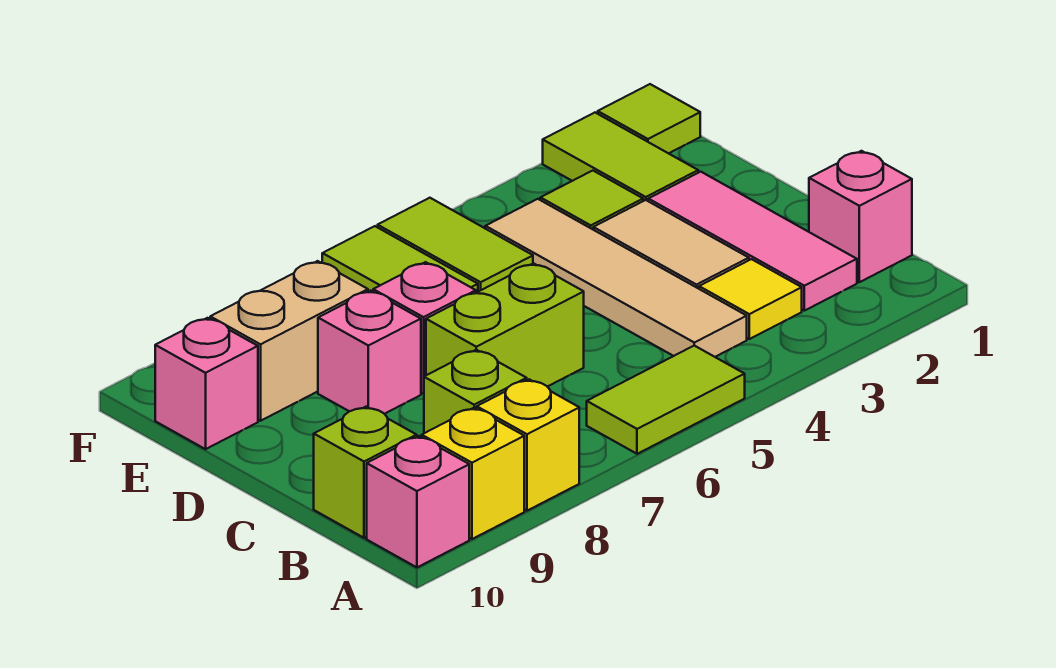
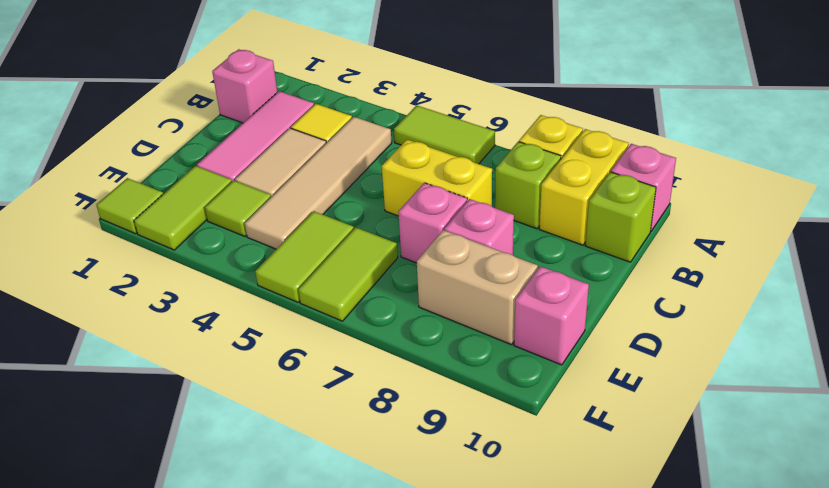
yellow brick A9 level 1 -> yellow brick A9:B9 level 1
lime brick C6:C7 level 1 -> yellow brick C6:C7 level 1

